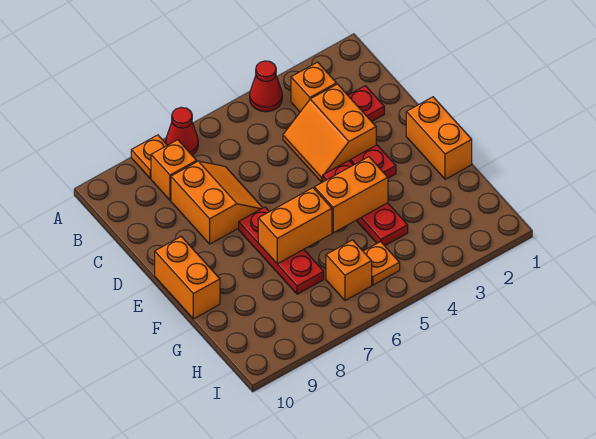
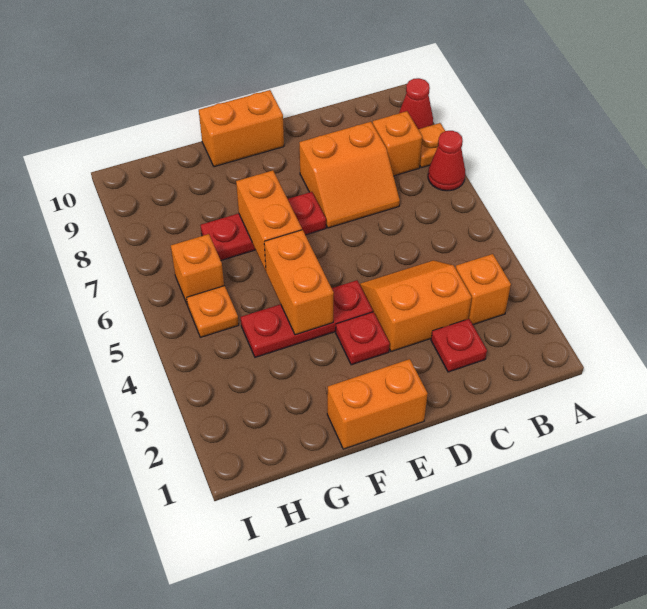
red cone A4 level 1 -> red cone A9 level 1

